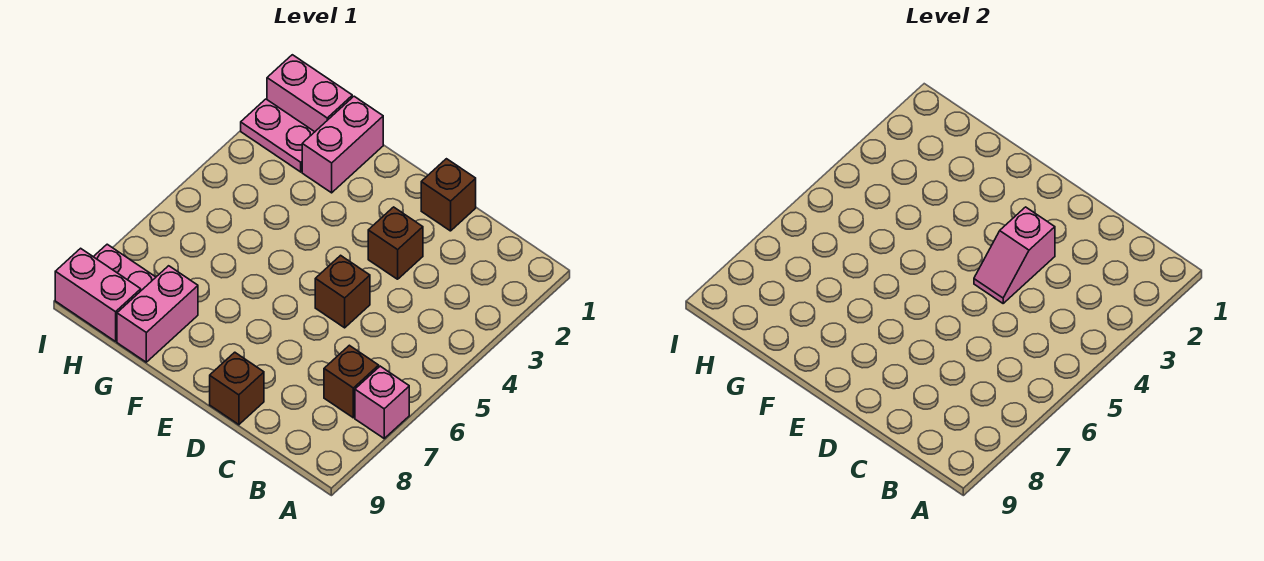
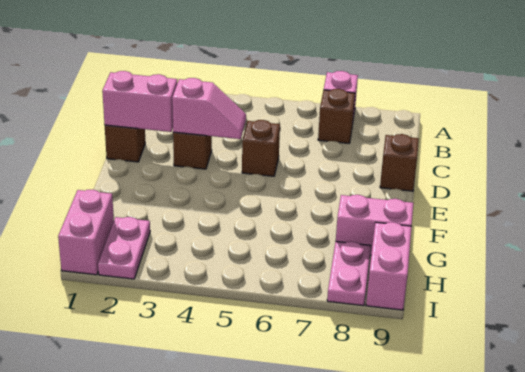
pink brick G1:G2 level 1 -> pink brick D1:D2 level 2

